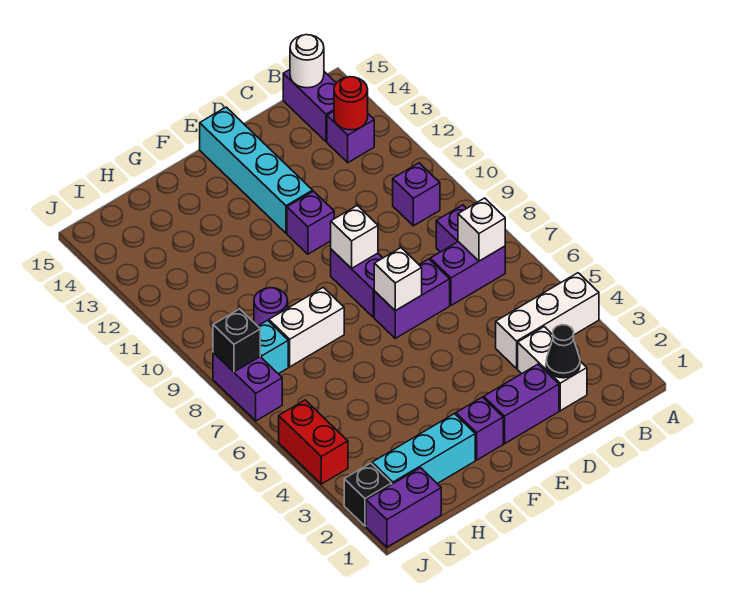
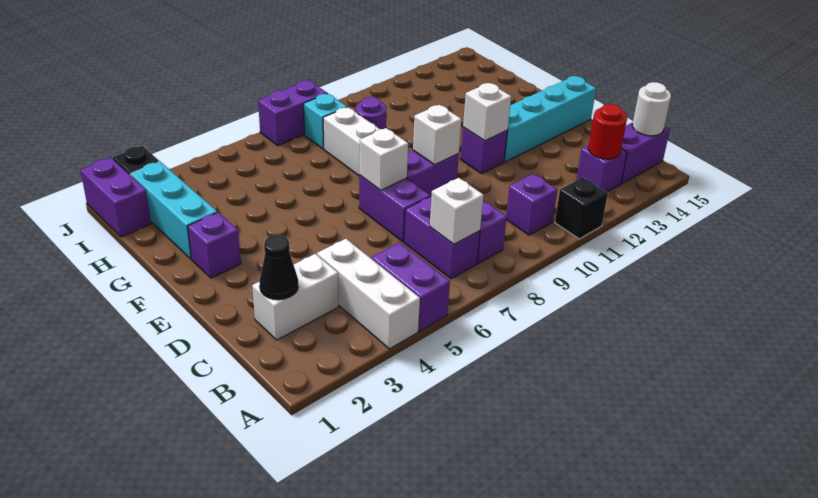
purple brick D2:E2 level 1 -> purple brick A5:B5 level 1
none -> white brick E11 level 2
red brick J4:J5 level 1 -> none
black brick J8 level 2 -> black brick A11 level 1

